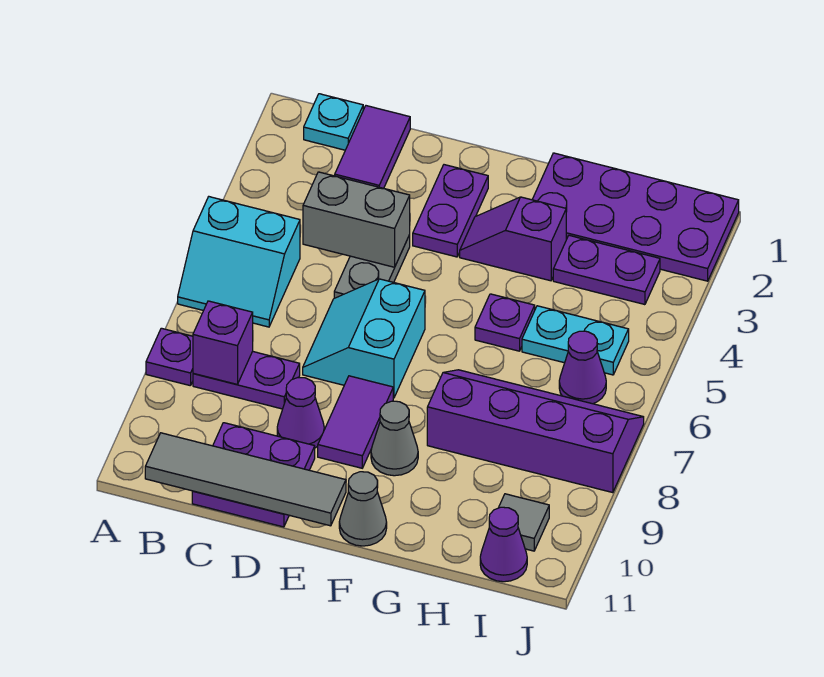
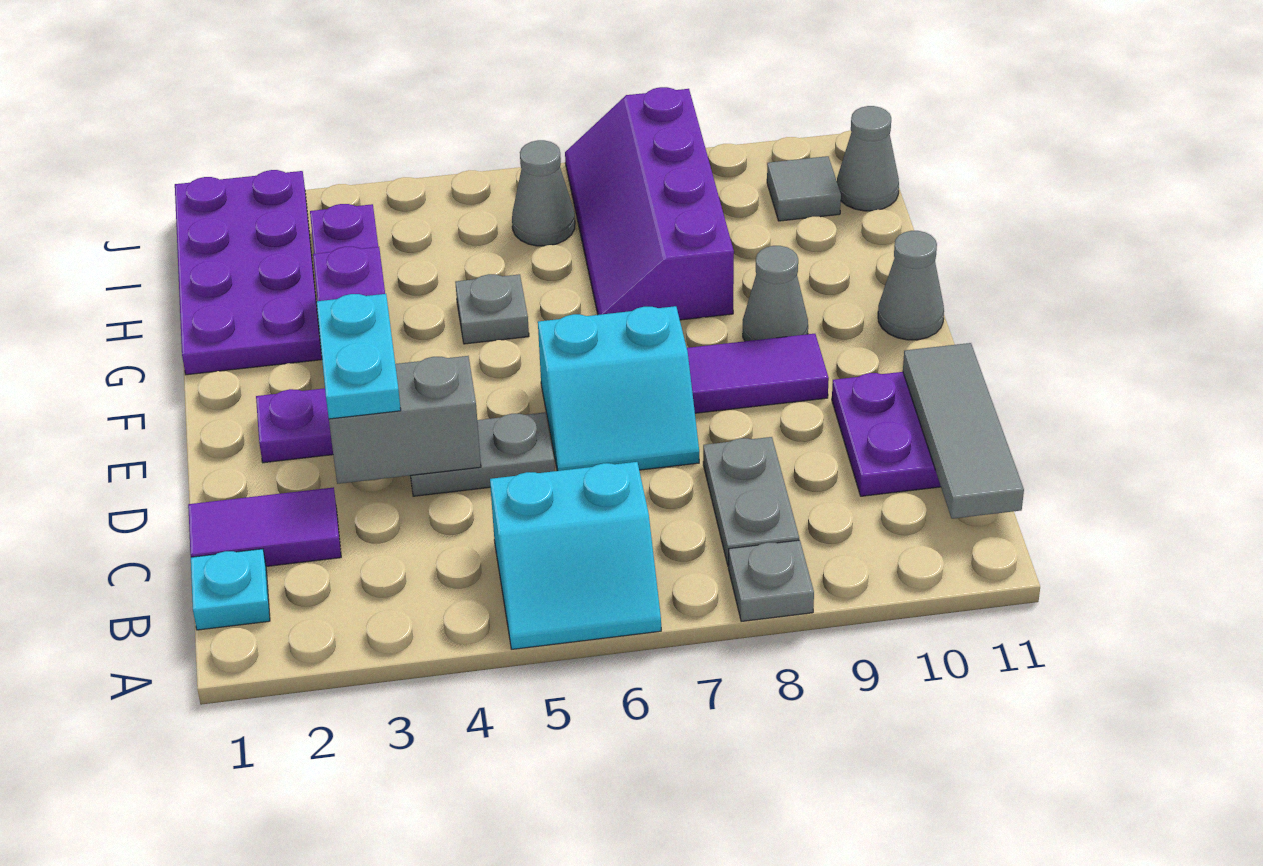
cyan slope A5:B6 level 1 top 5 -> cyan slope A5:B6 level 1 top B
purple plate A8 level 1 -> grey plate A8 level 1
purple plate B8:C8 level 1 -> grey plate B8:C8 level 1
purple brick B8 level 2 -> none
grey tile B11:E11 level 2 -> grey tile B11:D11 level 2
grey brick C4:D4 level 2 -> grey brick D3:D4 level 2
purple cone D9 level 1 -> none
purple plate G5 level 1 -> grey plate G5 level 1
cyan plate H5:I5 level 1 -> cyan plate D3:E3 level 3
purple cone I6 level 1 -> grey cone I6 level 1
purple cone I11 level 1 -> grey cone I11 level 1

